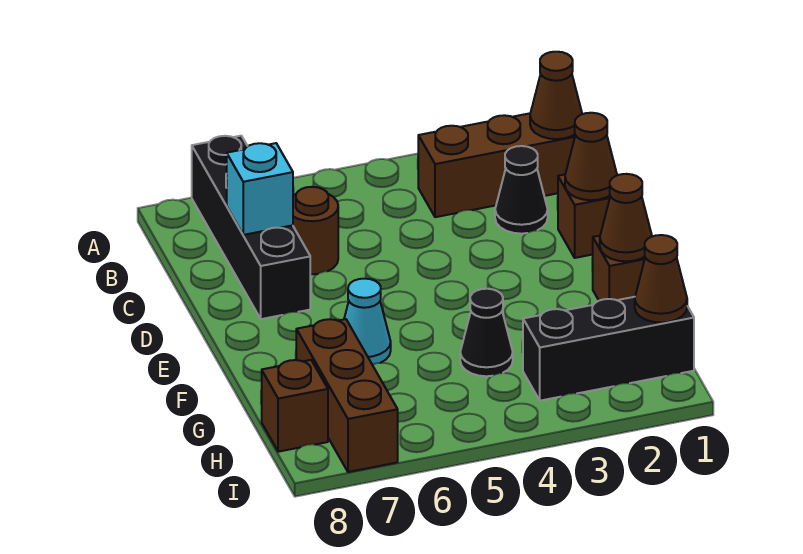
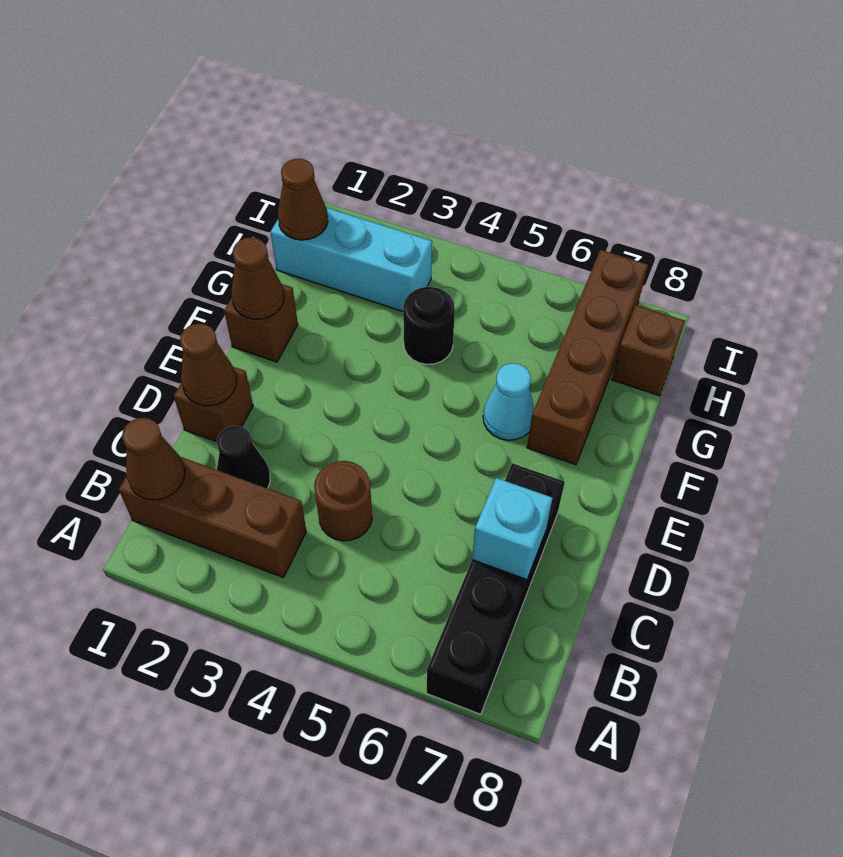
brown round brick C6 level 1 -> brown round brick C4 level 1
black cone G4 level 1 -> black round brick G4 level 1
brown brick G7:I7 level 1 -> brown brick F7:I7 level 1
black brick H1:H3 level 1 -> cyan brick H1:H3 level 1

